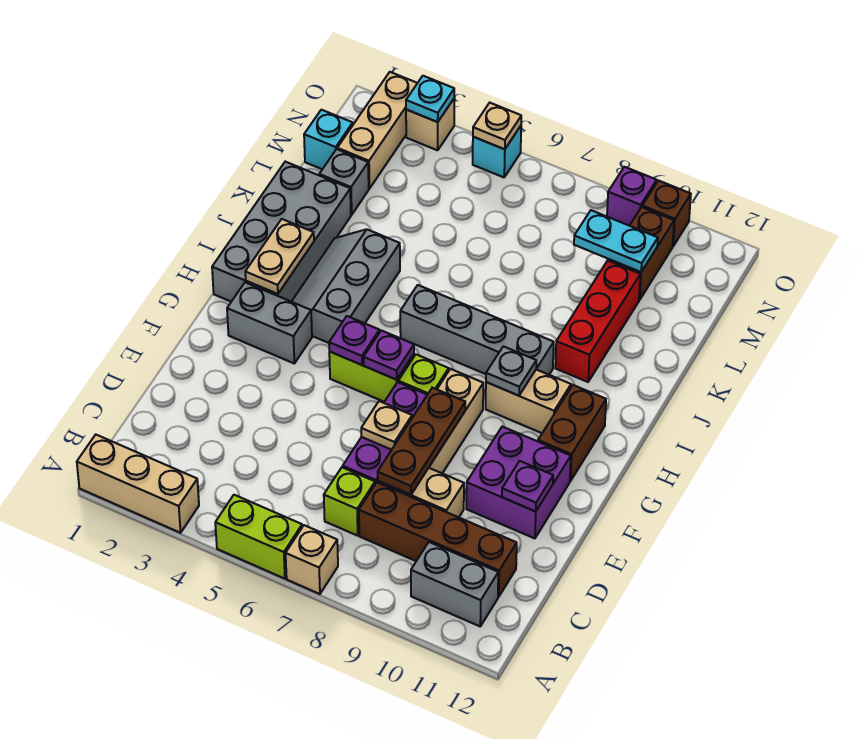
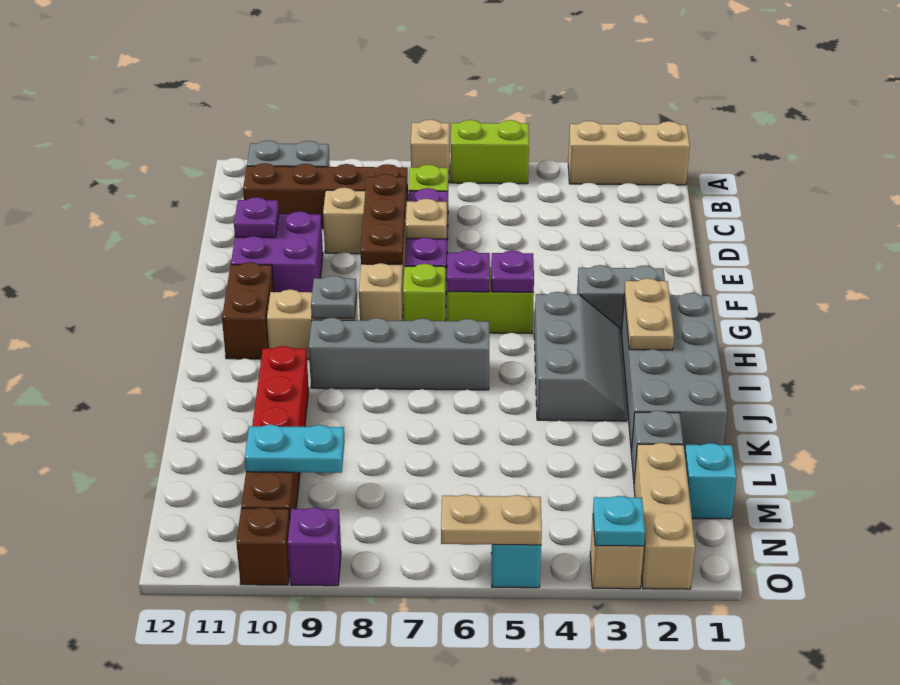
tan plate O5 level 2 -> tan plate O5:O6 level 2

